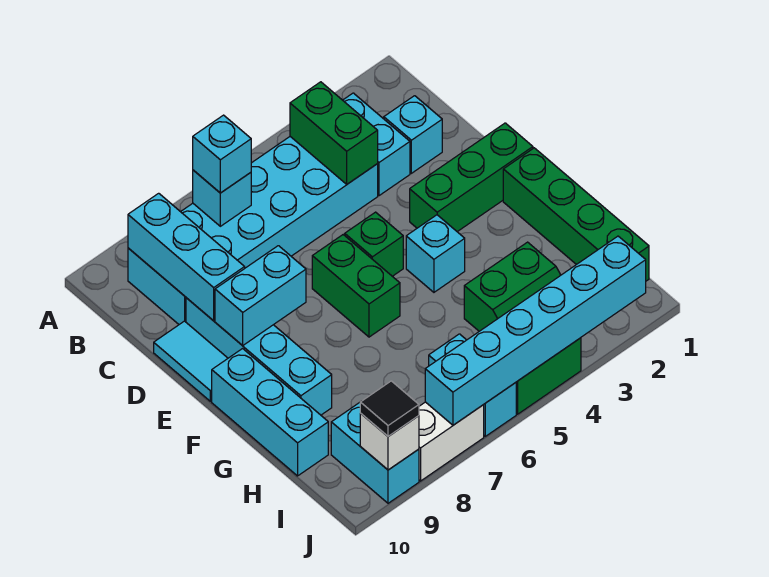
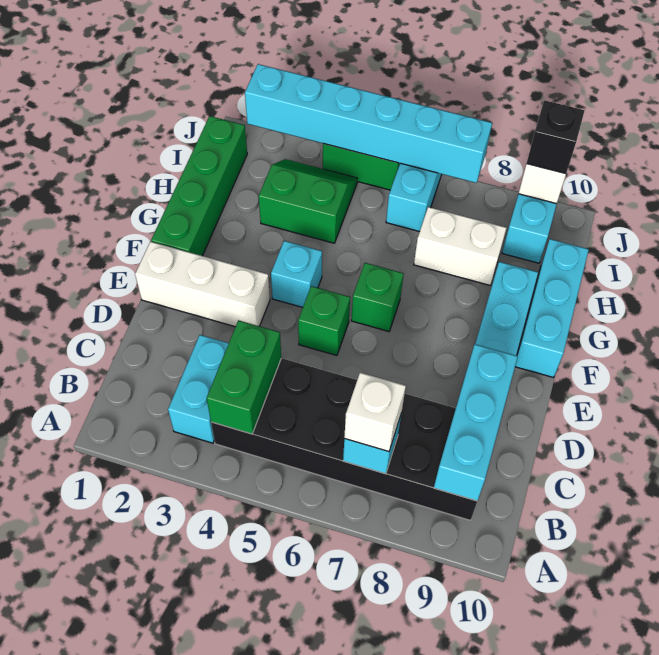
cyan brick B4:C9 level 1 -> black brick B4:C9 level 1
cyan brick B7 level 3 -> white brick B7 level 3
cyan brick C2 level 1 -> none
cyan tile D10:E10 level 1 -> none
green brick E1:E3 level 1 -> white brick E1:E3 level 1
green brick E6:F6 level 1 -> green brick F6 level 1
cyan brick E8:E9 level 2 -> none
white brick J7:J8 level 1 -> white brick H7:H8 level 1
black tile J9 level 3 -> black brick J9 level 3

